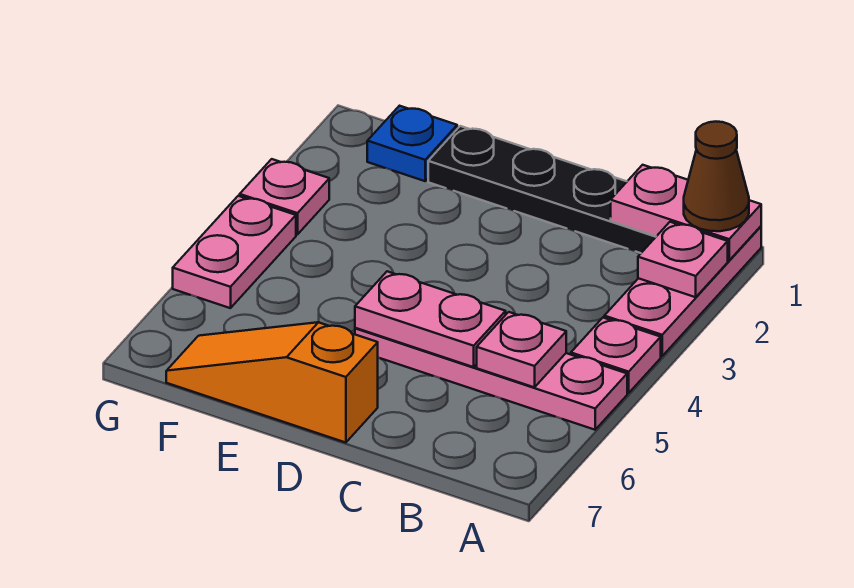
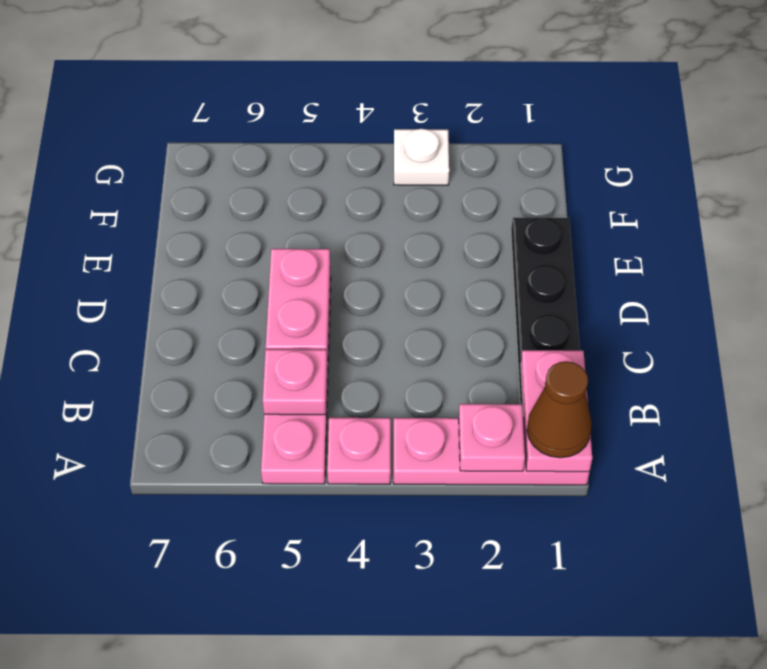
orange slope D7:F7 level 1 top D -> none
blue plate F1 level 1 -> none
pink plate G3 level 1 -> white plate G3 level 1
pink plate G4:G5 level 1 -> none

